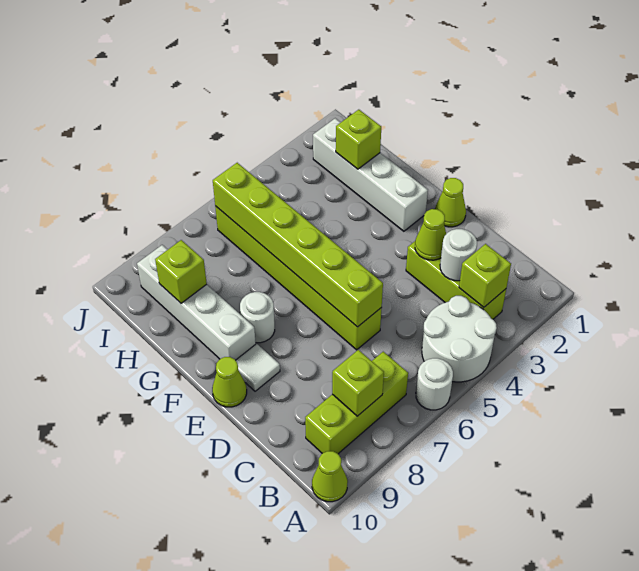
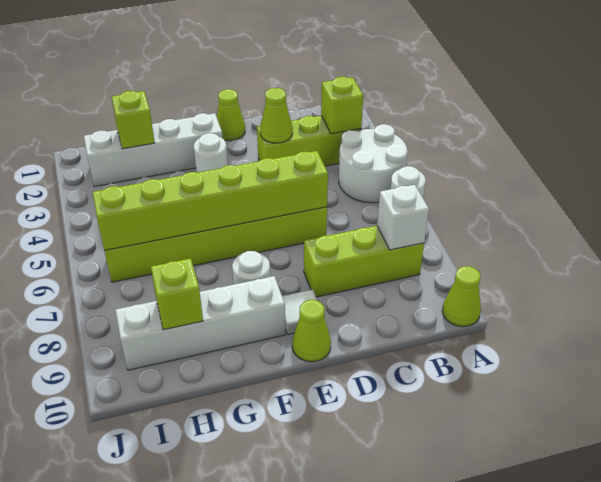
lime brick B7:B9 level 1 -> lime brick B8:D8 level 1
lime brick B8 level 2 -> white brick B8 level 2
white round brick C3 level 2 -> white round brick F3 level 1

